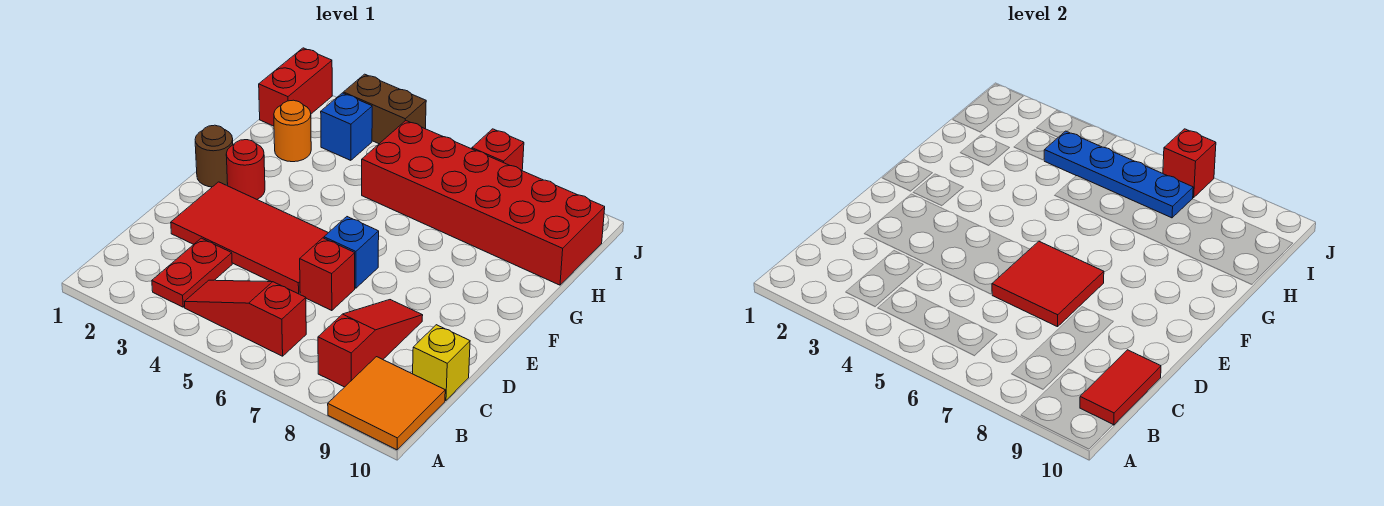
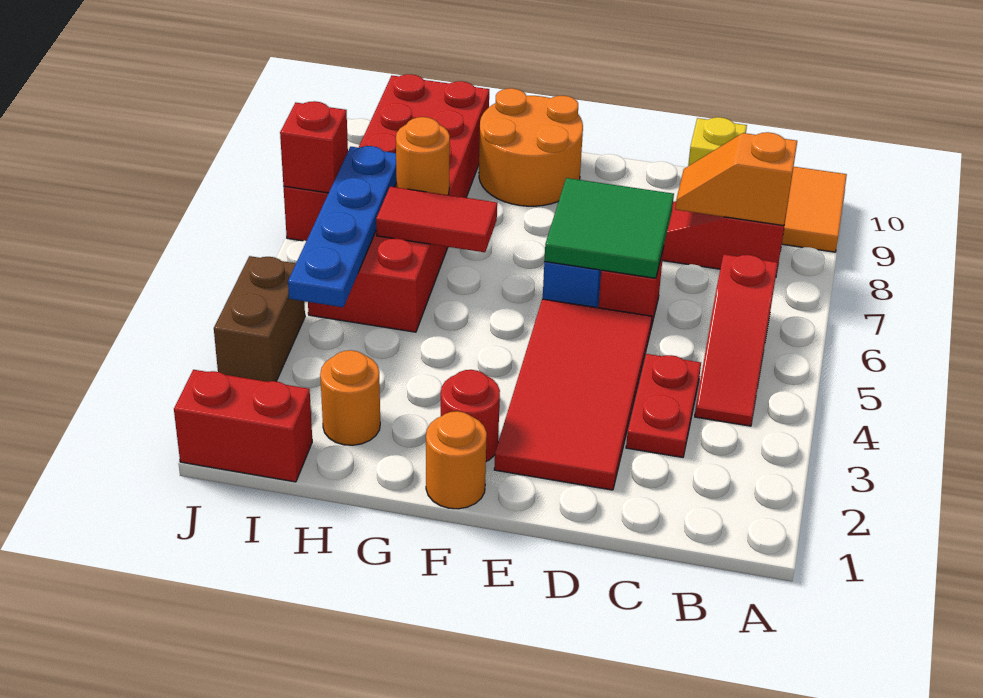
red plate B3:C3 level 1 -> red plate C3:C4 level 1
none -> orange slope B8:C8 level 2 top B
red tile B10:C10 level 2 -> red tile G6:H6 level 2
red tile D6:E7 level 2 -> green tile D6:E7 level 2
brown round brick F1 level 1 -> orange round brick F1 level 1
none -> orange round brick F9:G10 level 1
none -> orange round brick H7 level 2
blue brick I3 level 1 -> none

